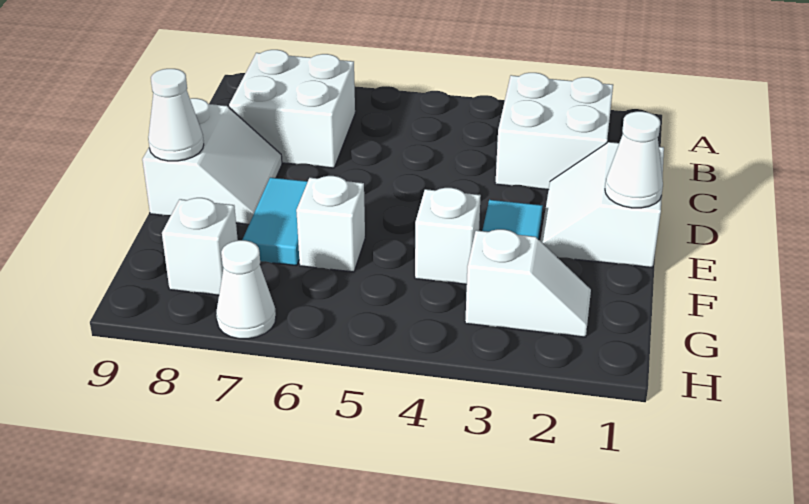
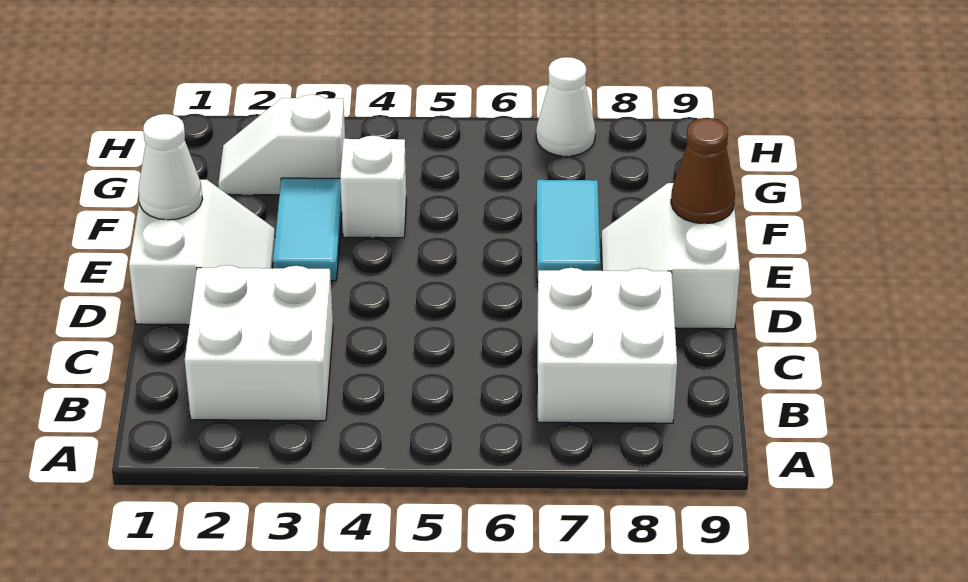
white cone E9 level 2 -> brown cone E9 level 2
white brick F6 level 1 -> none
white brick G8 level 1 -> none

